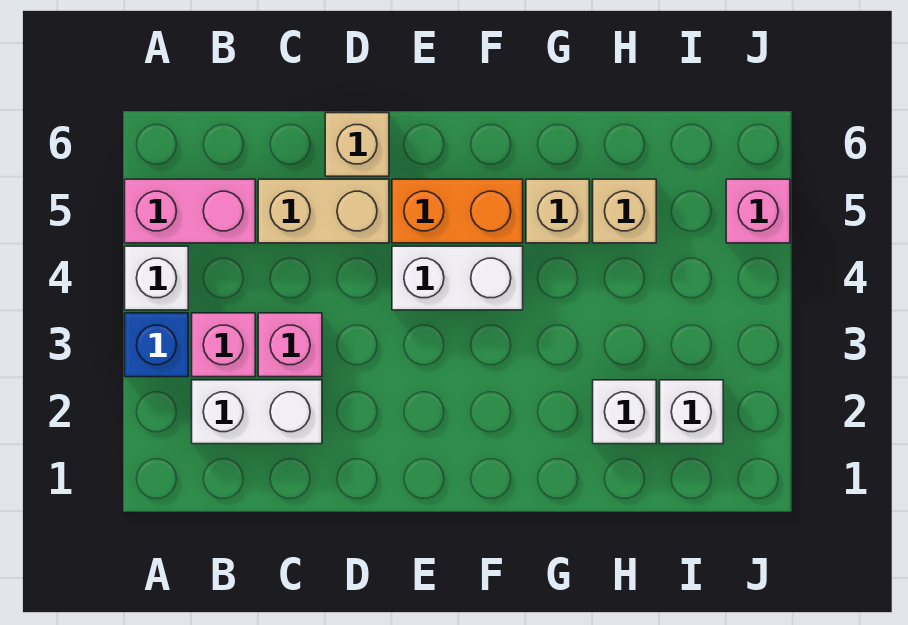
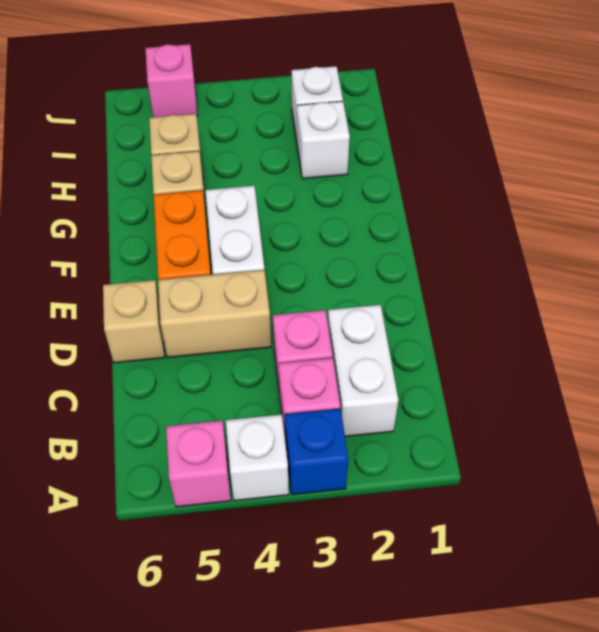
pink brick A5:B5 level 1 -> pink brick A5 level 1
tan brick C5:D5 level 1 -> tan brick D4:D5 level 1

